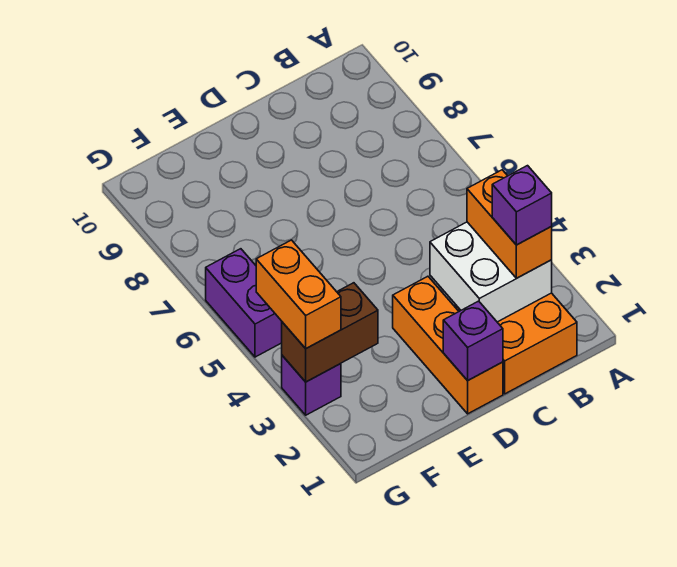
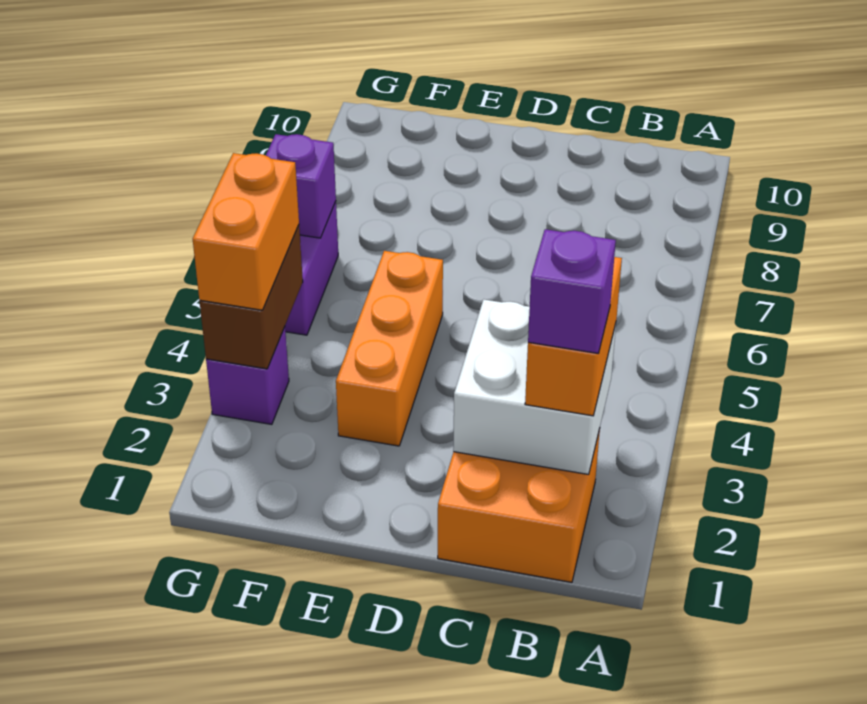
orange brick D1:D3 level 1 -> orange brick E3:E5 level 1
purple brick D1 level 2 -> purple brick G6 level 2
brown brick F3:G3 level 2 -> brown brick G3:G4 level 2

